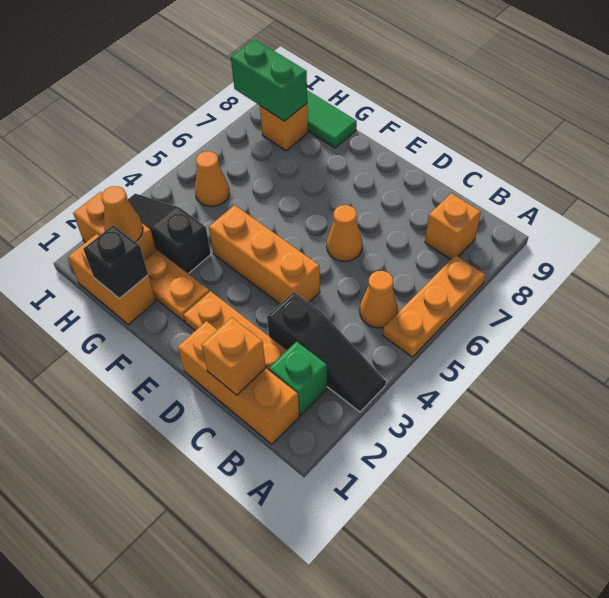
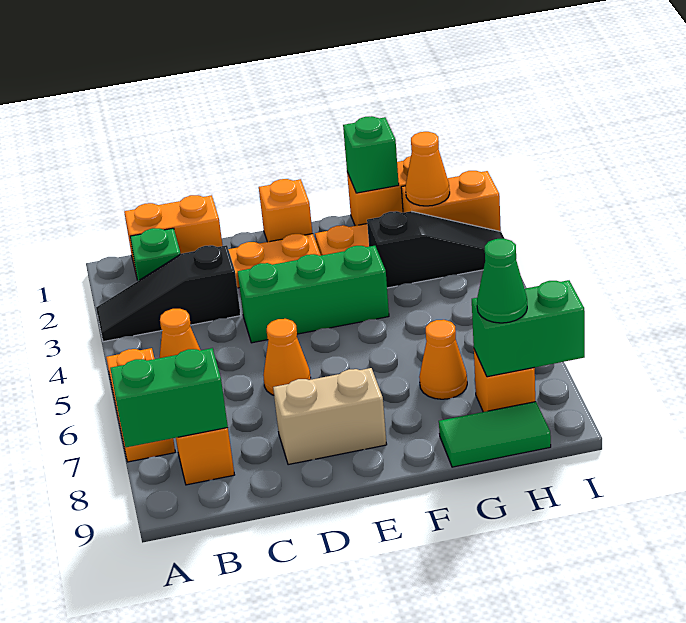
none -> green brick A8:B8 level 2
orange brick B1:D1 level 1 -> orange brick B1:C1 level 1
orange brick C1 level 2 -> orange brick E1 level 1
orange brick D4:F4 level 1 -> green brick D4:F4 level 1
none -> tan brick D8:E8 level 1
black brick G1 level 2 -> green brick G1 level 2
orange cone H5 level 1 -> orange cone G7 level 1
none -> green cone H8 level 3

